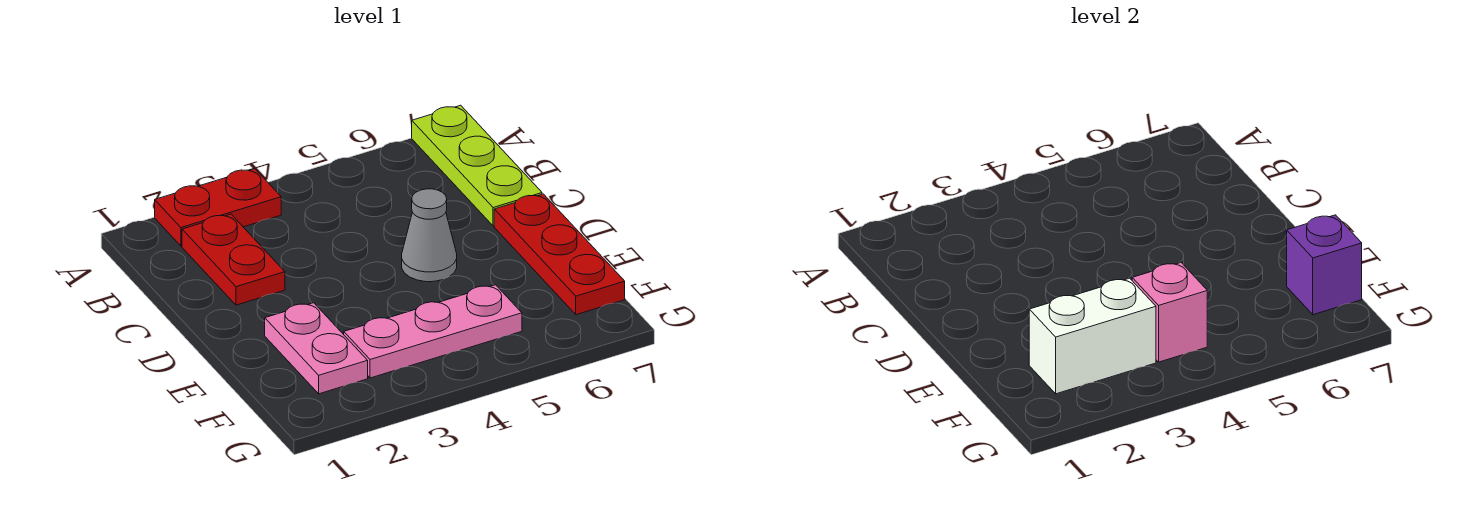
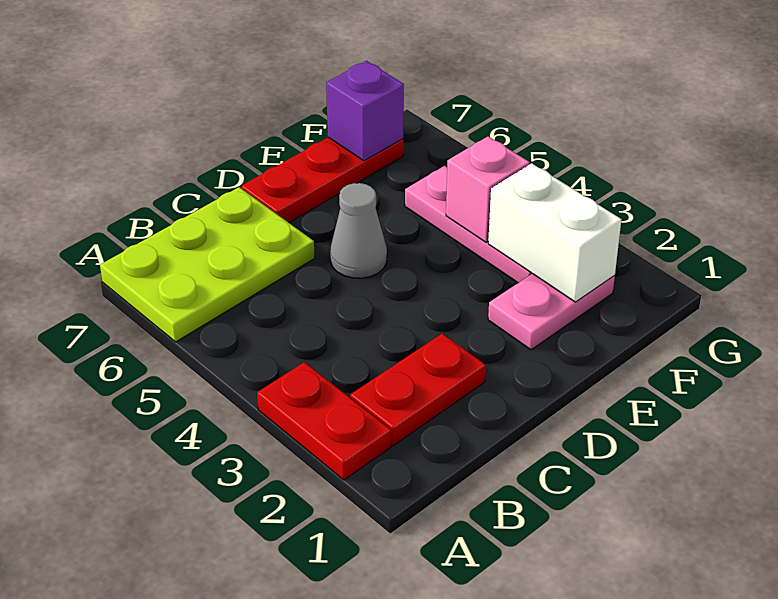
lime plate A7:C7 level 1 -> lime plate A6:C7 level 1

